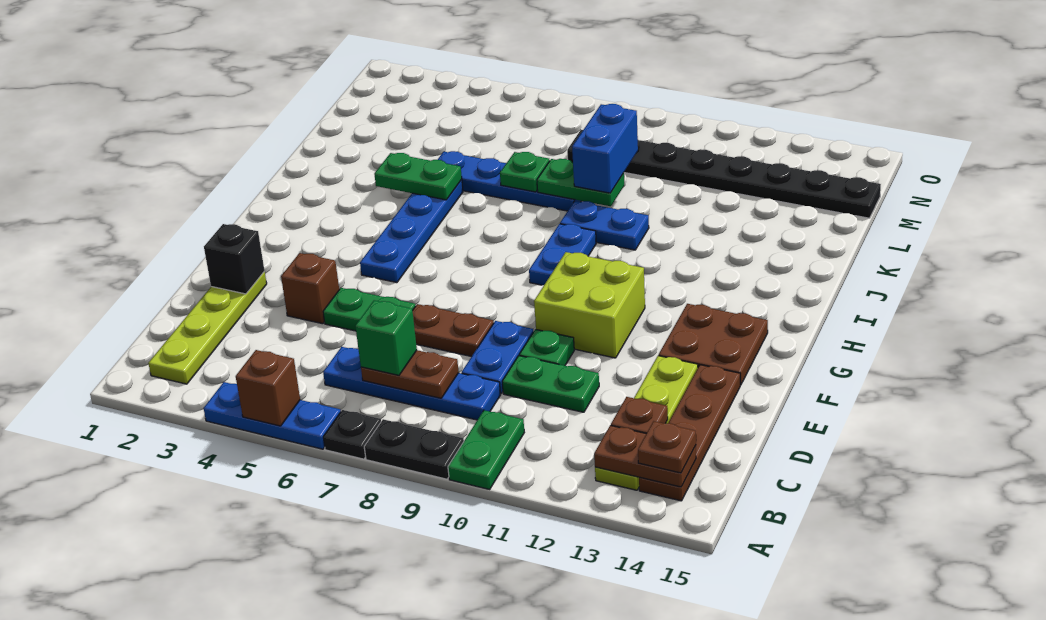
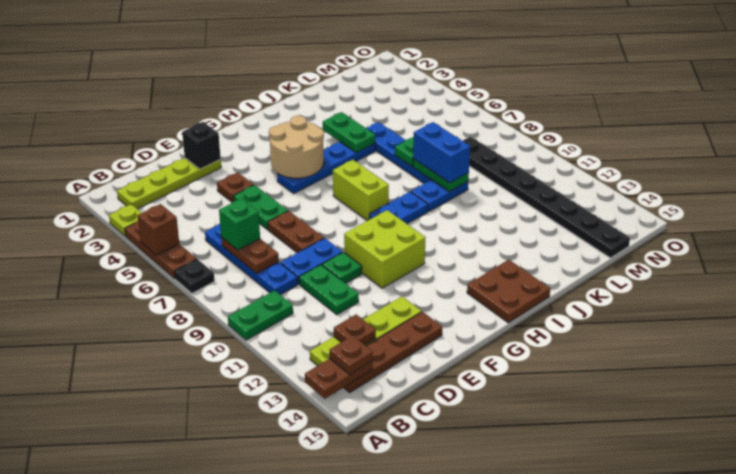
none -> lime plate A3 level 1
blue plate A4:A6 level 1 -> brown plate A4:A6 level 1
black plate A8:A9 level 1 -> none
brown plate B13:B14 level 2 -> brown plate A14:B14 level 2
brown brick E4 level 1 -> brown plate E4 level 1
brown plate F13:G14 level 1 -> brown plate H14:I15 level 1
none -> tan round brick G4:H5 level 2
none -> lime brick H7:H8 level 1
blue plate J9:J10 level 1 -> blue plate J9:K9 level 1
blue brick K9:L9 level 3 -> blue brick K8:K9 level 3

